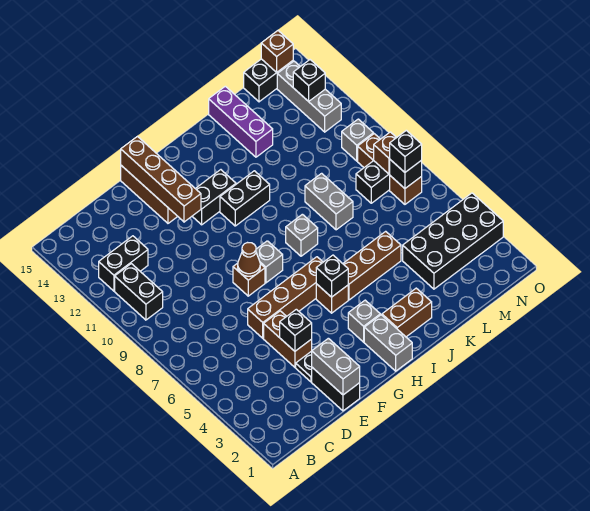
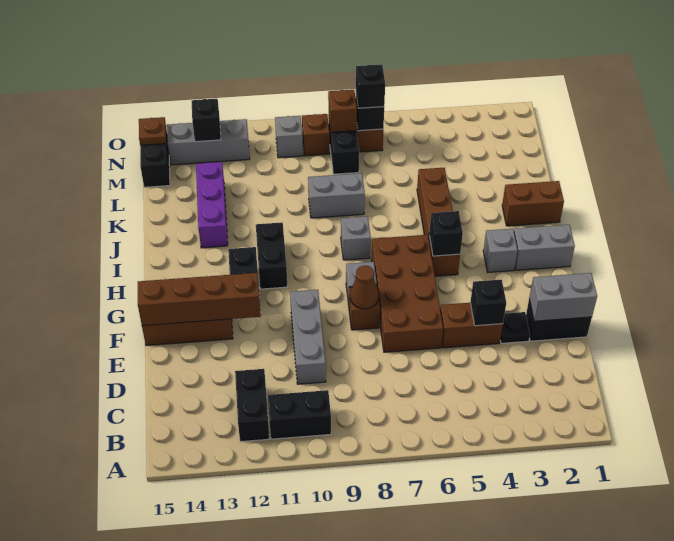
none -> grey brick D10:F10 level 1
brown brick E6:H6 level 1 -> brown brick E6:H7 level 1
brown brick I2:J2 level 1 -> brown brick J1:J2 level 1
purple brick K13:K15 level 1 -> purple brick J13:L13 level 1
black brick L3:O4 level 1 -> none
brown brick N15 level 2 -> brown plate N15 level 2

